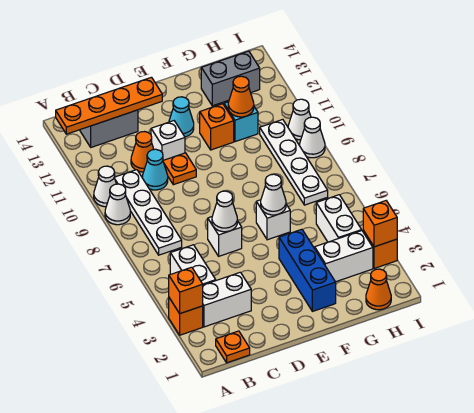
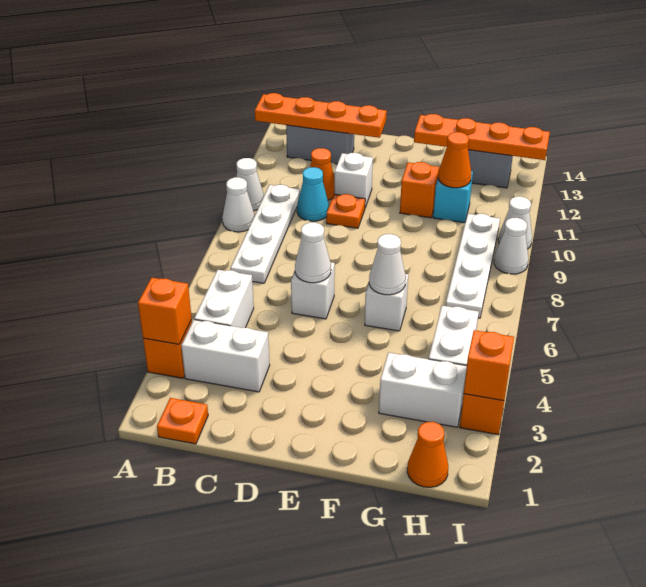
cyan cone E12 level 1 -> none
blue brick F2:F4 level 1 -> none
none -> orange plate F13:I13 level 2

